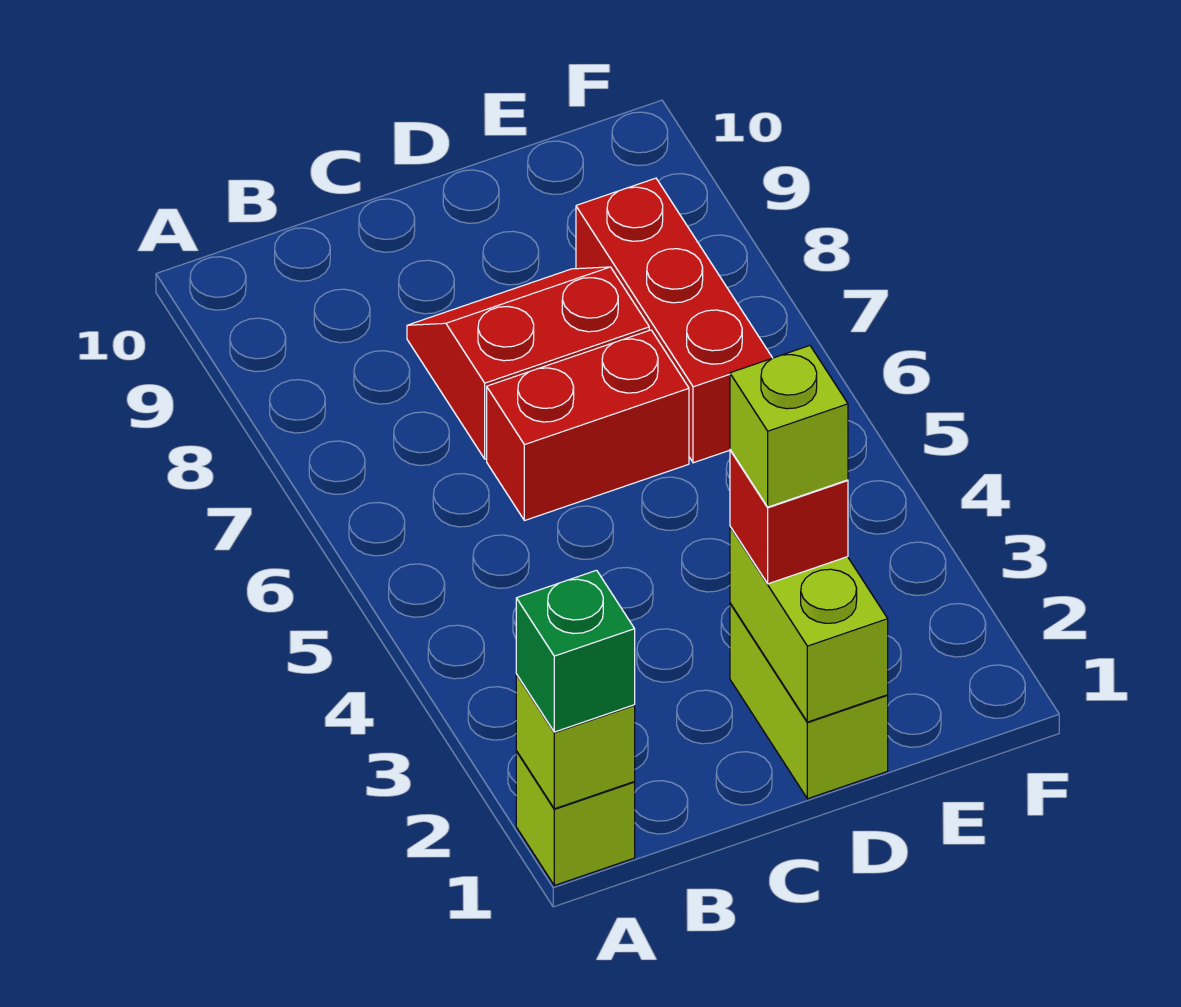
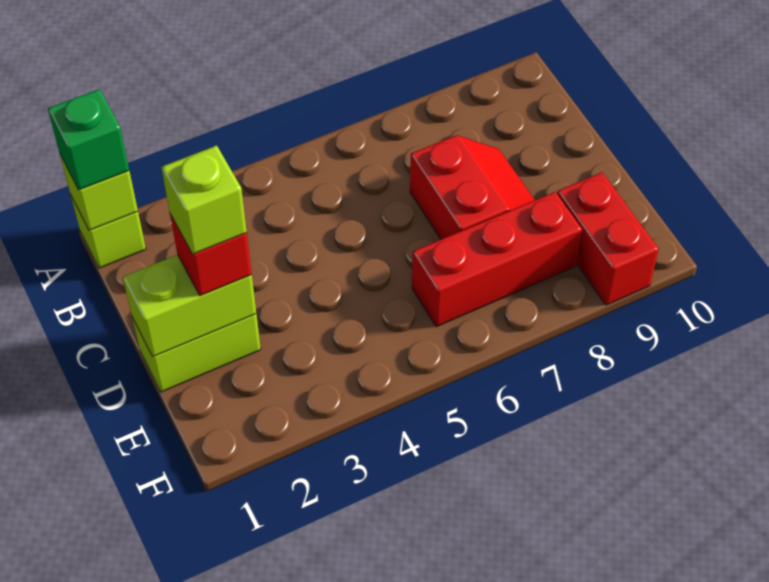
red brick C6:D6 level 1 -> red brick E9:F9 level 1

